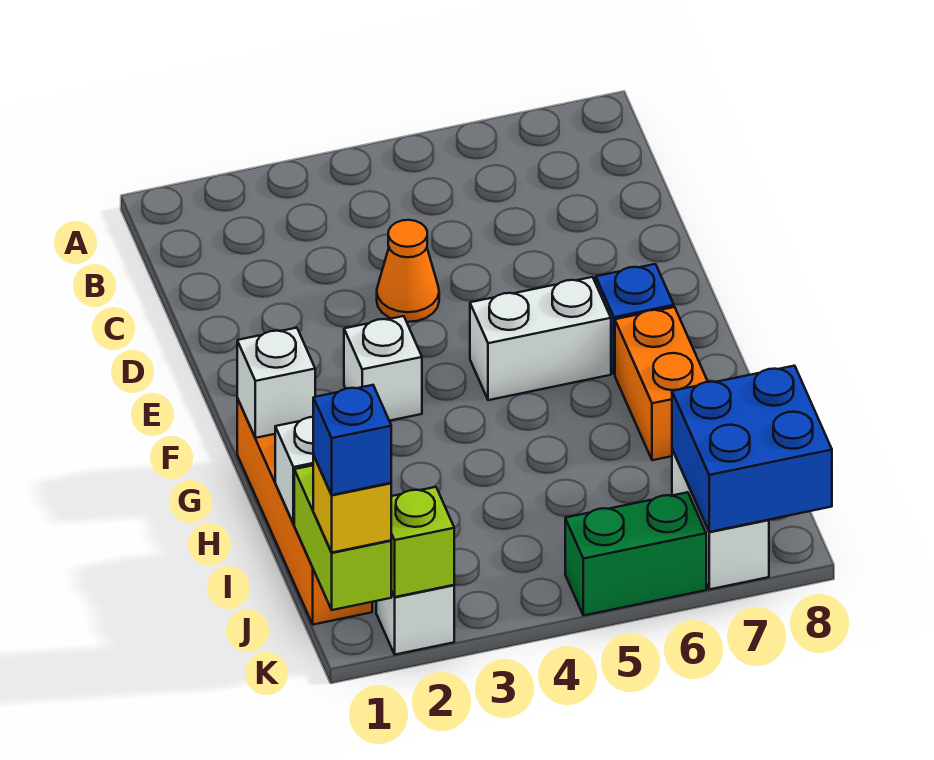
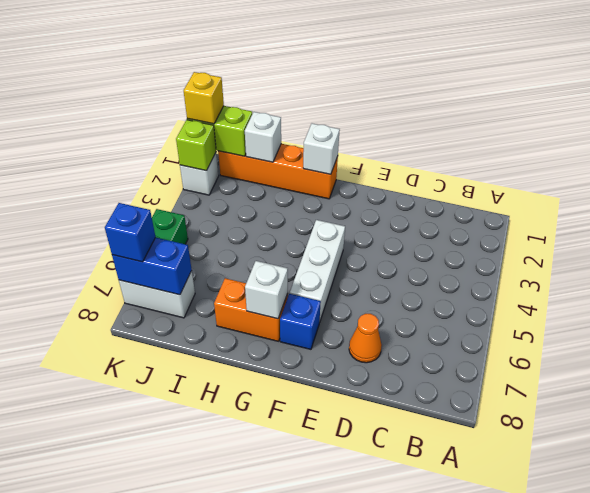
orange cone D4 level 1 -> orange cone D7 level 1
white brick F3 level 1 -> white brick G7 level 2
white brick F5:F6 level 1 -> white brick F4:F6 level 1
blue brick J7:K8 level 2 -> blue brick J7:K7 level 2
blue brick K1 level 4 -> blue brick K7 level 3

